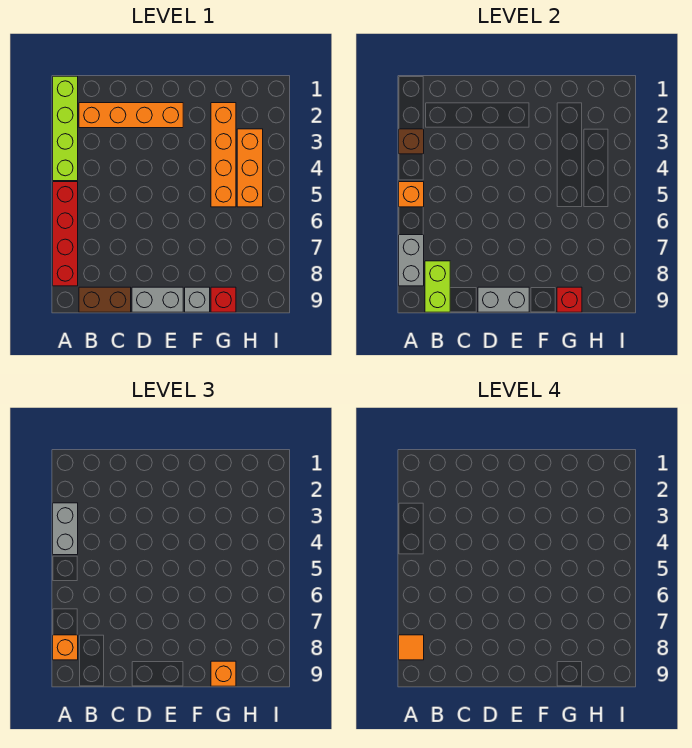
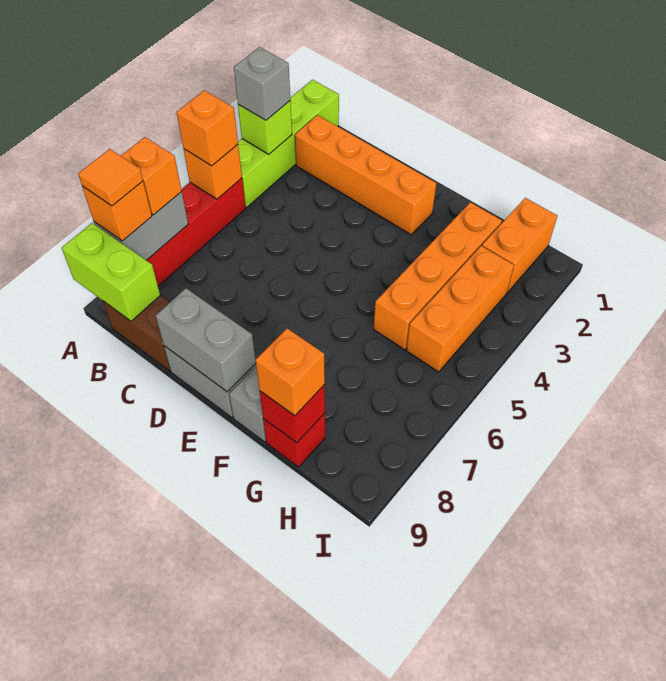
brown brick A3 level 2 -> lime brick A3 level 2
grey brick A3:A4 level 3 -> grey brick A3 level 3
none -> orange brick A5 level 3
none -> orange brick A7 level 3
lime brick B8:B9 level 2 -> lime brick A9:B9 level 2
none -> orange brick H1:H2 level 1

